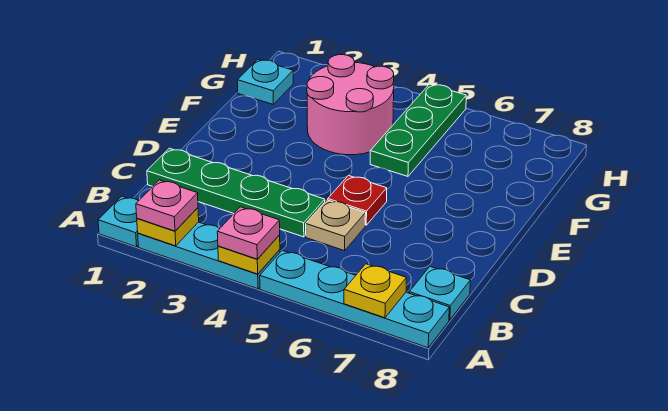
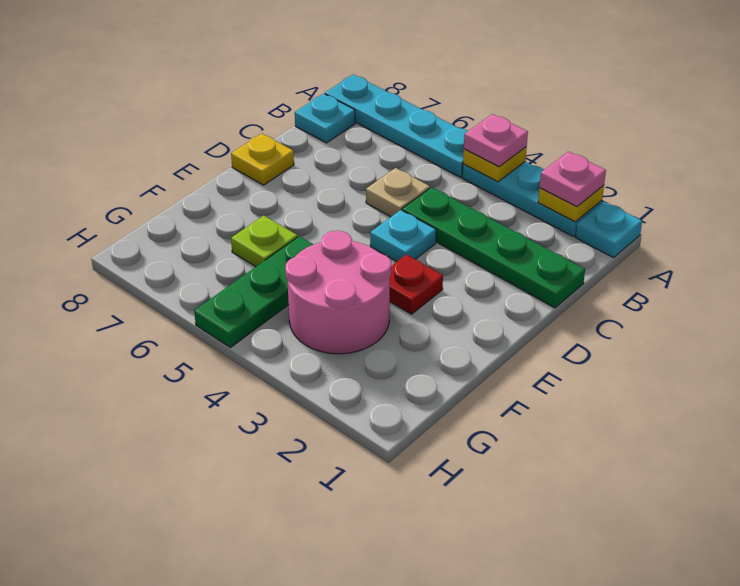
yellow plate A7 level 2 -> yellow plate D8 level 1
red plate D5 level 1 -> red plate E3 level 1
none -> lime plate F6 level 1
cyan plate G1 level 1 -> cyan plate D4 level 1

